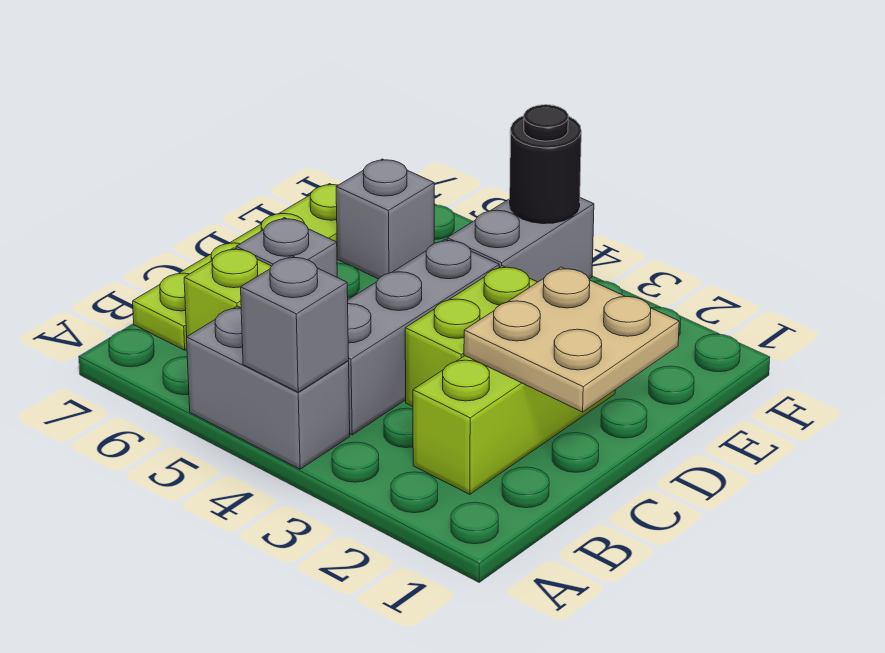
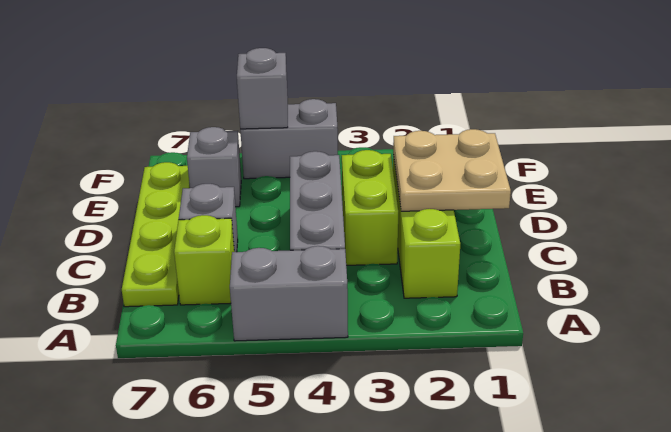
grey brick A4 level 2 -> grey brick F5 level 2
grey brick E4:F4 level 1 -> grey brick F4:F5 level 1
black round brick F4 level 2 -> none

